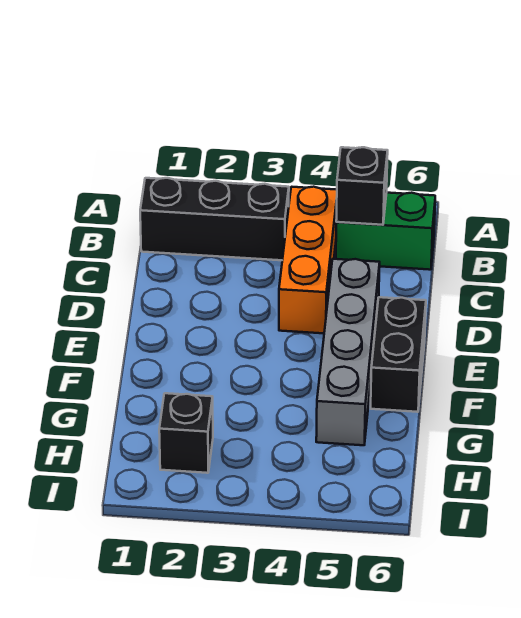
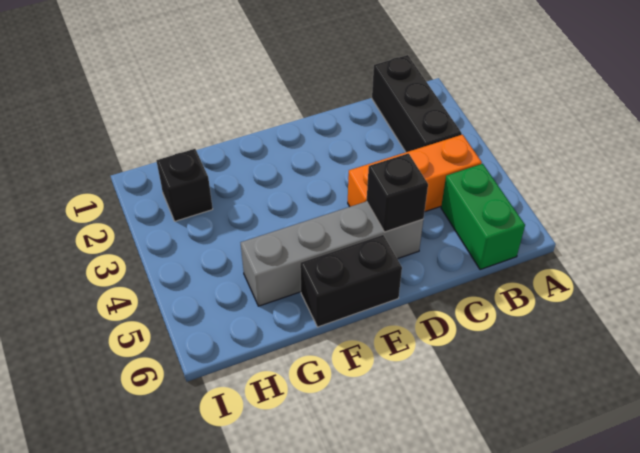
black brick B5 level 2 -> black brick D5 level 2

